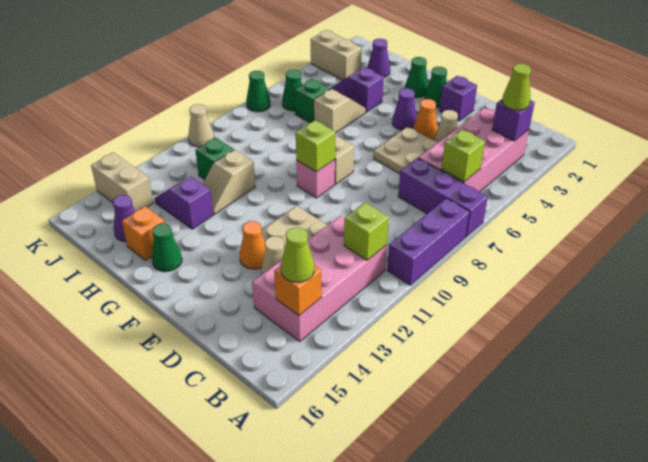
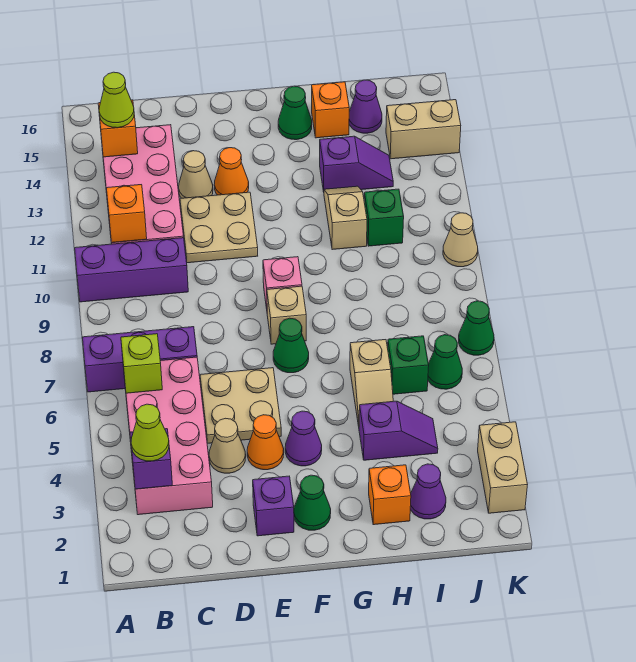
purple brick A8:A10 level 1 -> purple brick A10:C10 level 1
lime brick B11 level 2 -> orange brick B11 level 2
lime brick F9 level 2 -> none
green cone G2 level 1 -> green cone F7 level 1
none -> orange brick H2 level 1
tan brick J3:K3 level 1 -> tan brick K2:K3 level 1

